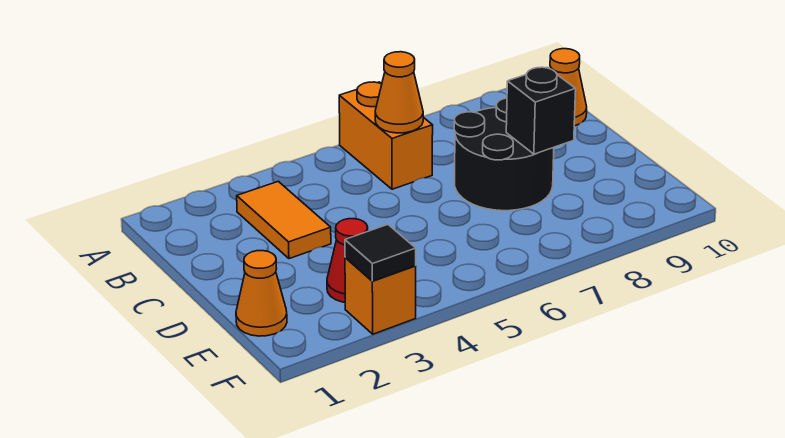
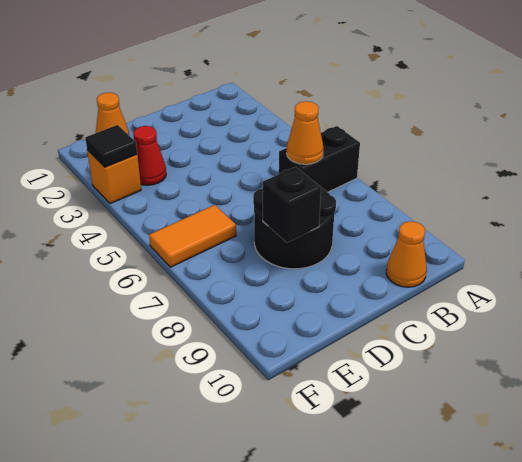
orange brick A6:B6 level 1 -> black brick A6:B6 level 1
orange tile B3:C3 level 1 -> orange tile E6:F6 level 1

